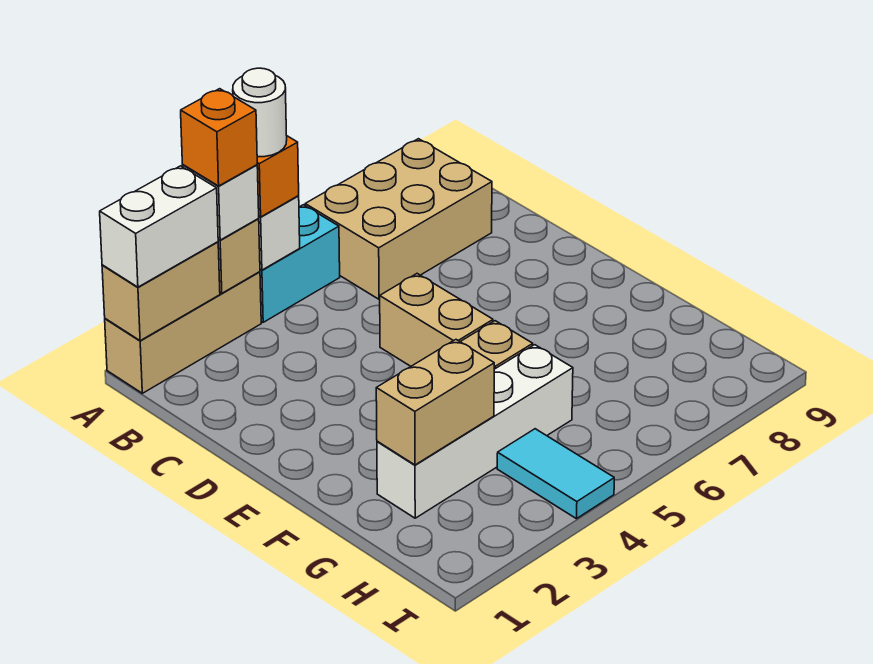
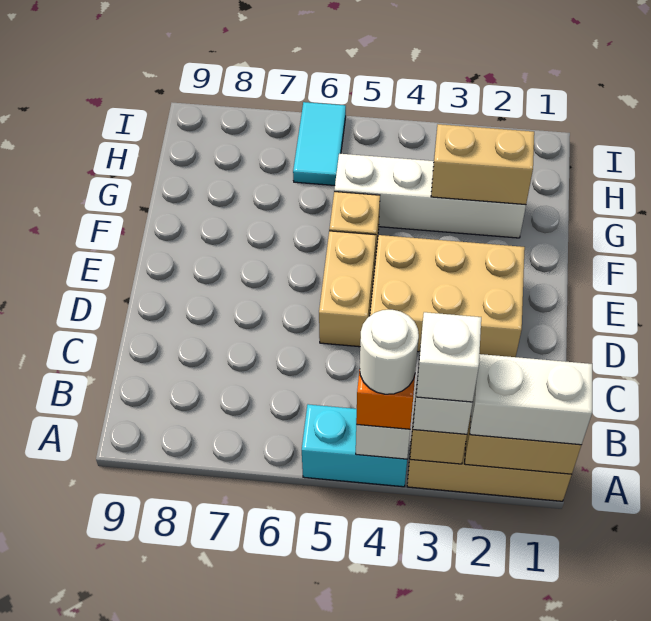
orange brick A3 level 4 -> white brick A3 level 4
tan brick A6:B8 level 1 -> tan brick D2:E4 level 1
cyan tile H4:I4 level 1 -> cyan tile H6:I6 level 1

